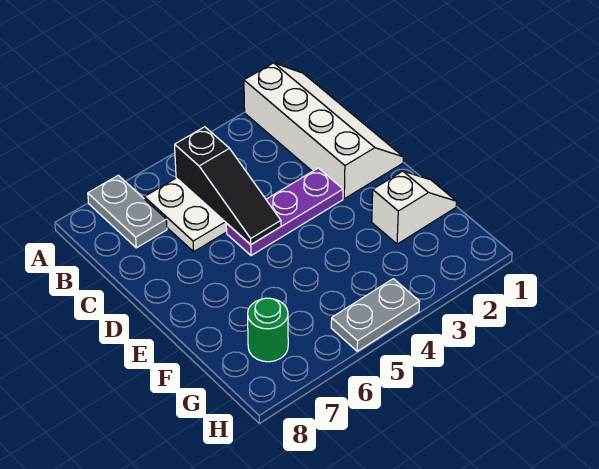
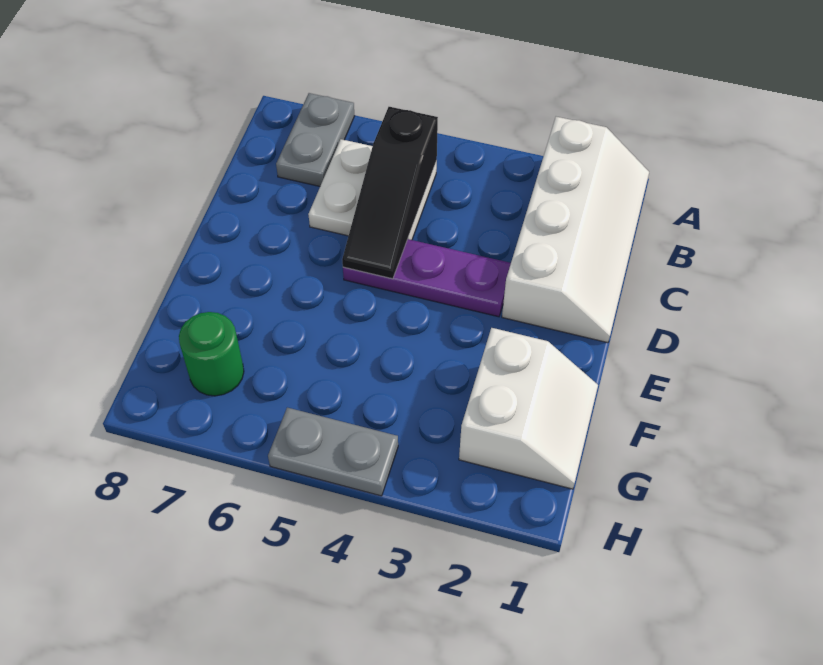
white slope F1:F2 level 1 top 2 -> white slope F1:G2 level 1 top 2

